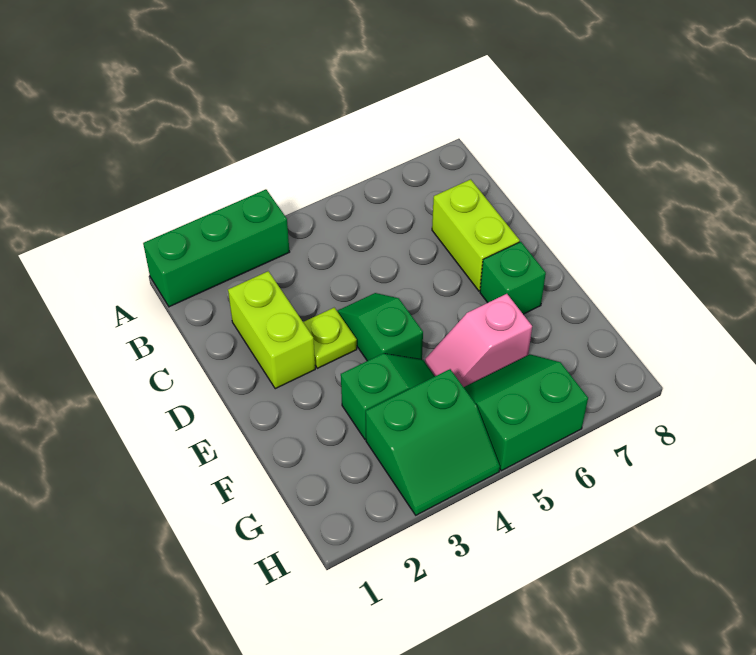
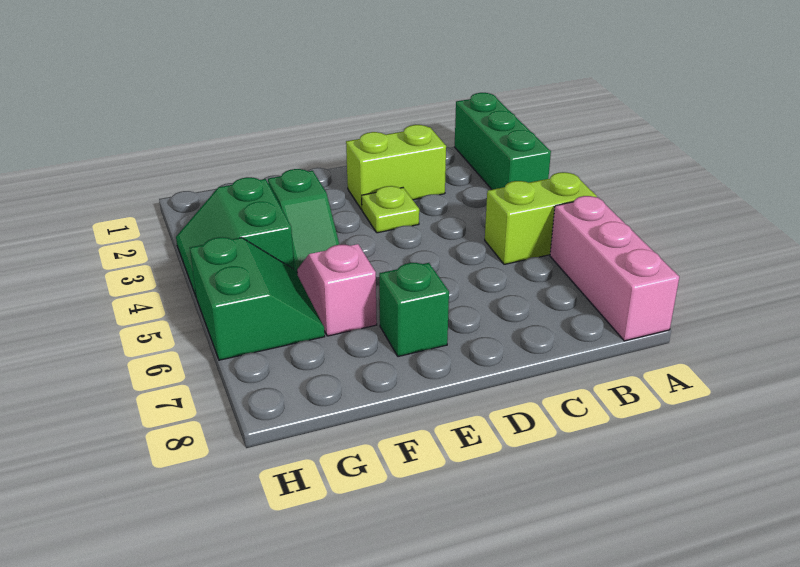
none -> pink brick A6:A8 level 1
lime brick C7:D7 level 1 -> lime brick A5:B5 level 1
green slope D4:E4 level 1 top E -> none

